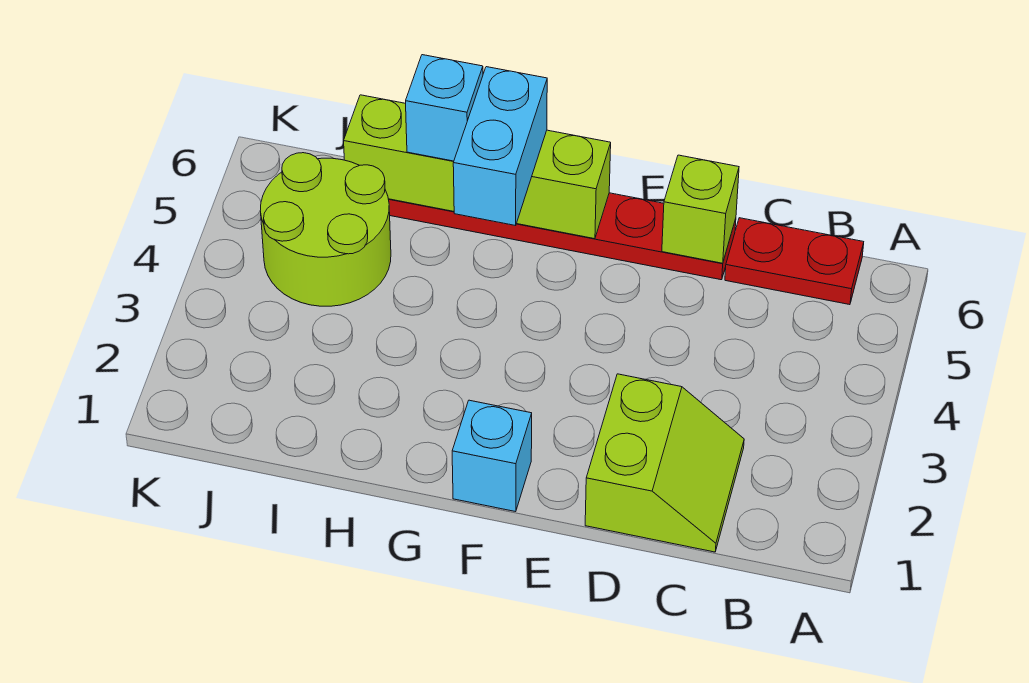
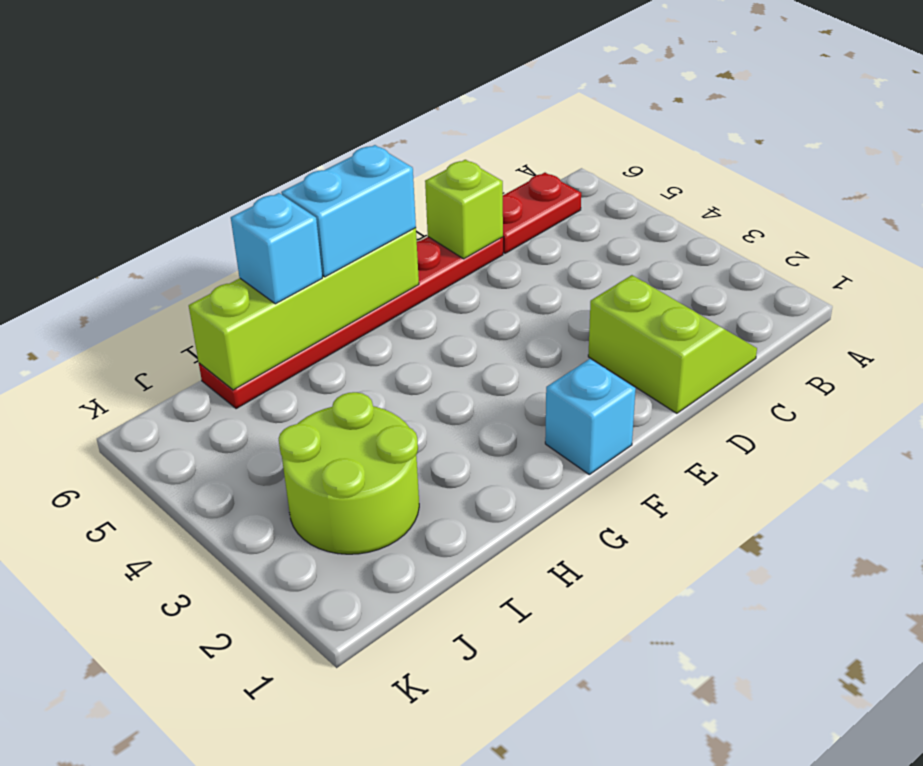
cyan brick G5:G6 level 3 -> cyan brick F6:G6 level 3
lime round brick I4:J5 level 1 -> lime round brick I2:J3 level 1

